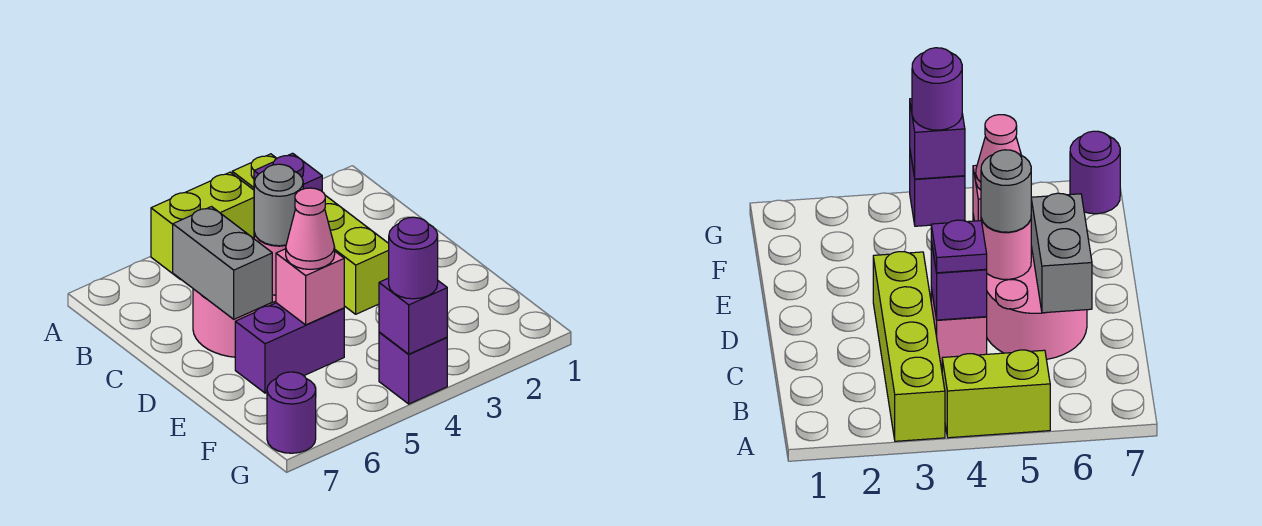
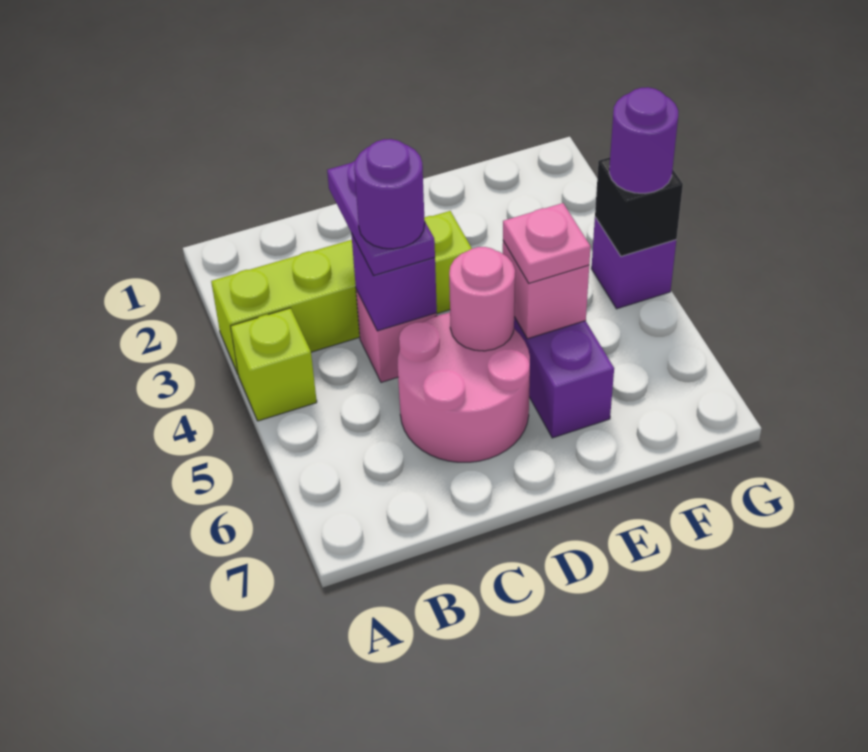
lime brick A4:A5 level 1 -> lime brick A4 level 1
purple plate C4 level 3 -> purple plate C3:C4 level 3
grey brick C6:D6 level 2 -> none
grey round brick D5 level 3 -> none
pink cone E5 level 3 -> pink plate E5 level 3
purple brick G4 level 2 -> black brick G4 level 2
purple round brick G7 level 1 -> purple round brick C4 level 4

